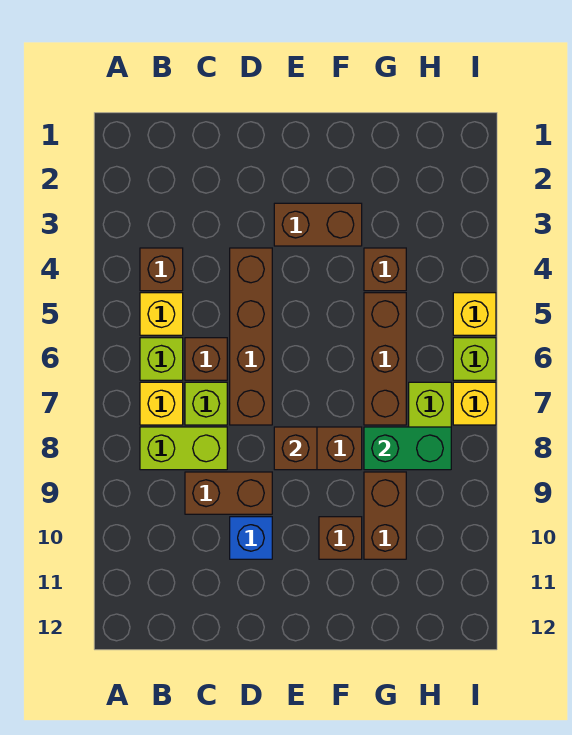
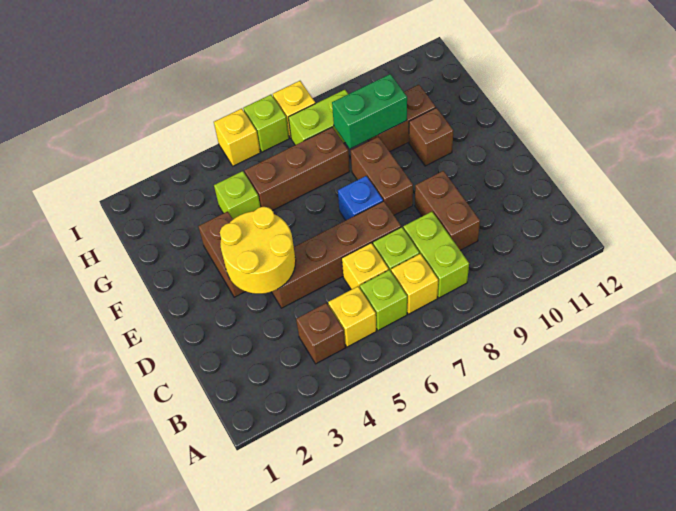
brown brick C6 level 1 -> yellow brick C6 level 1
none -> yellow round brick D3:E4 level 2
blue brick D10 level 1 -> blue brick E7 level 1
brown brick E8 level 2 -> none
brown brick G4 level 1 -> lime brick G4 level 1
green brick G8:H8 level 2 -> green brick G8:G9 level 2

